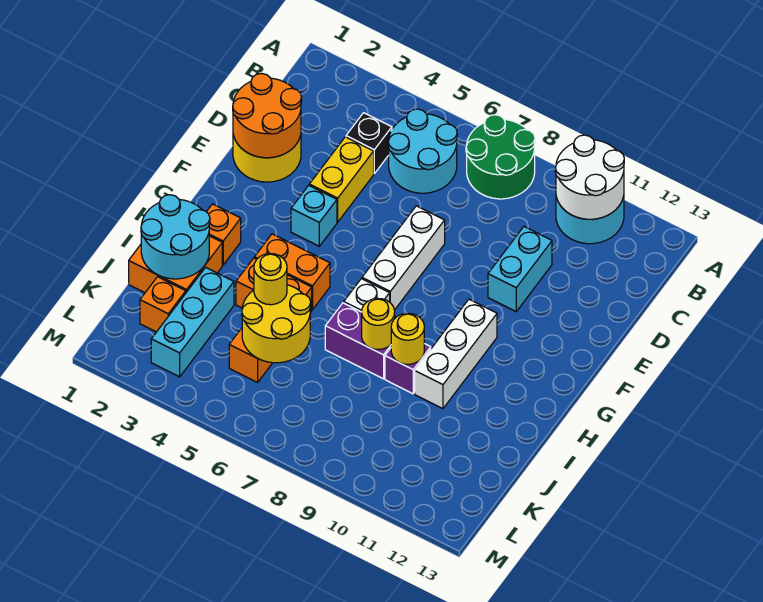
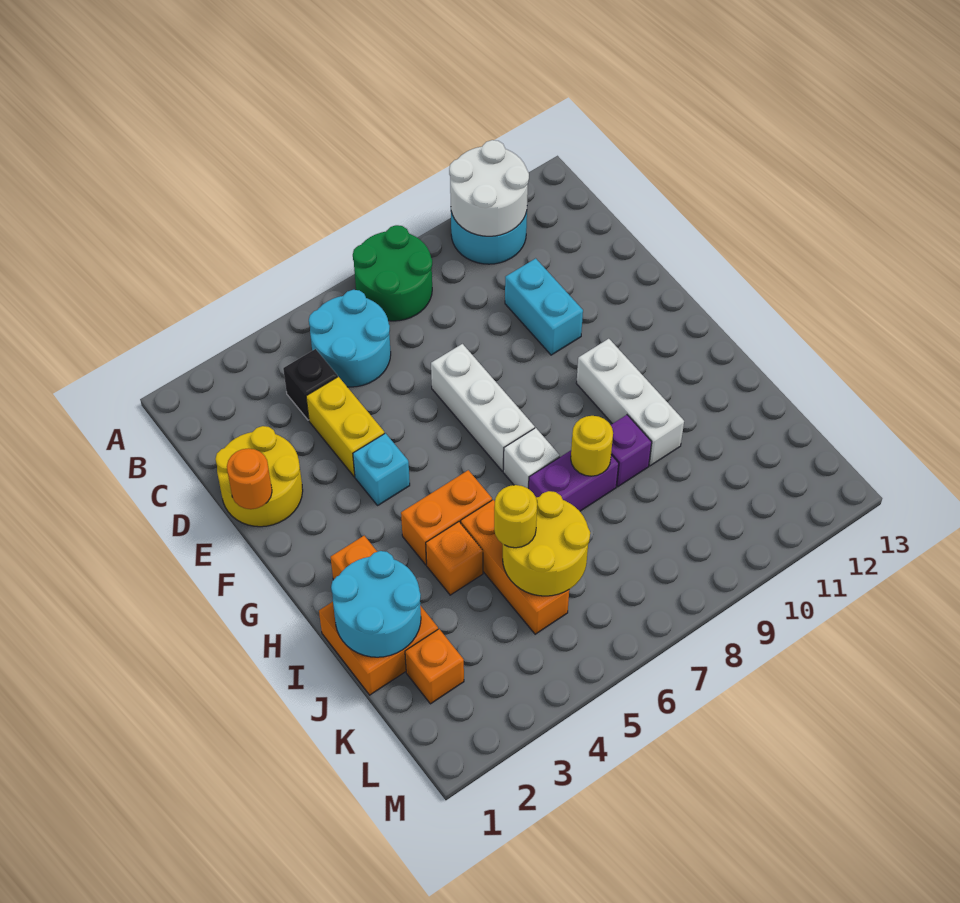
orange round brick D1:E2 level 2 -> orange round brick E1 level 2
yellow round brick I9 level 2 -> none
cyan brick J3:L3 level 1 -> none

